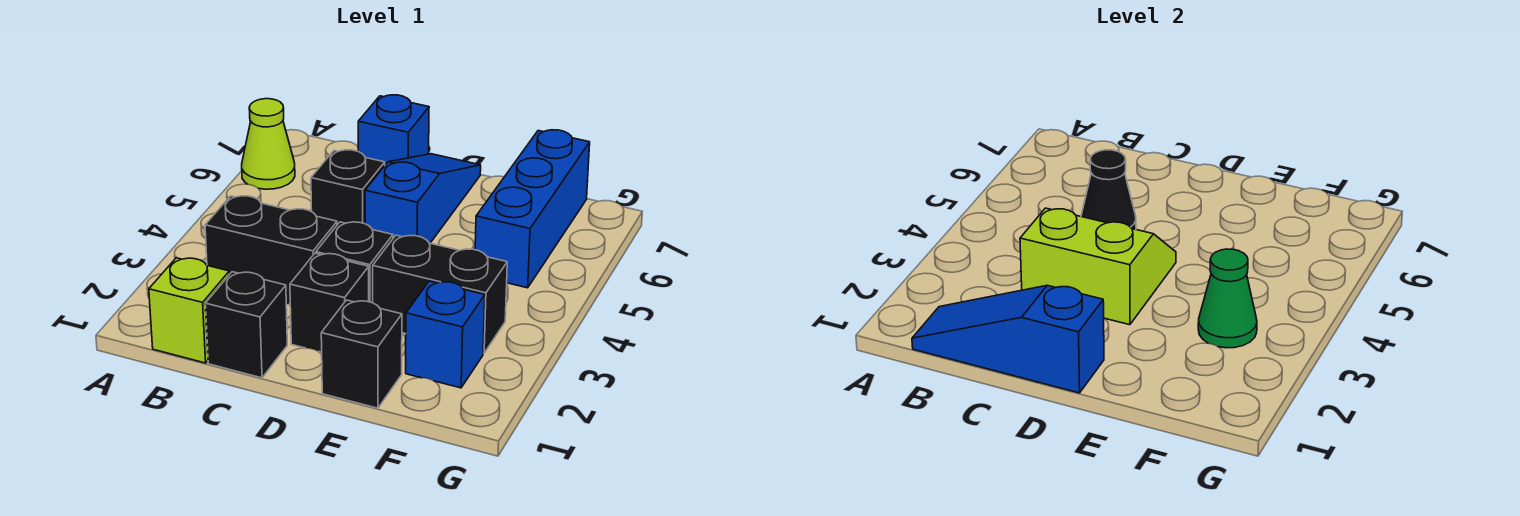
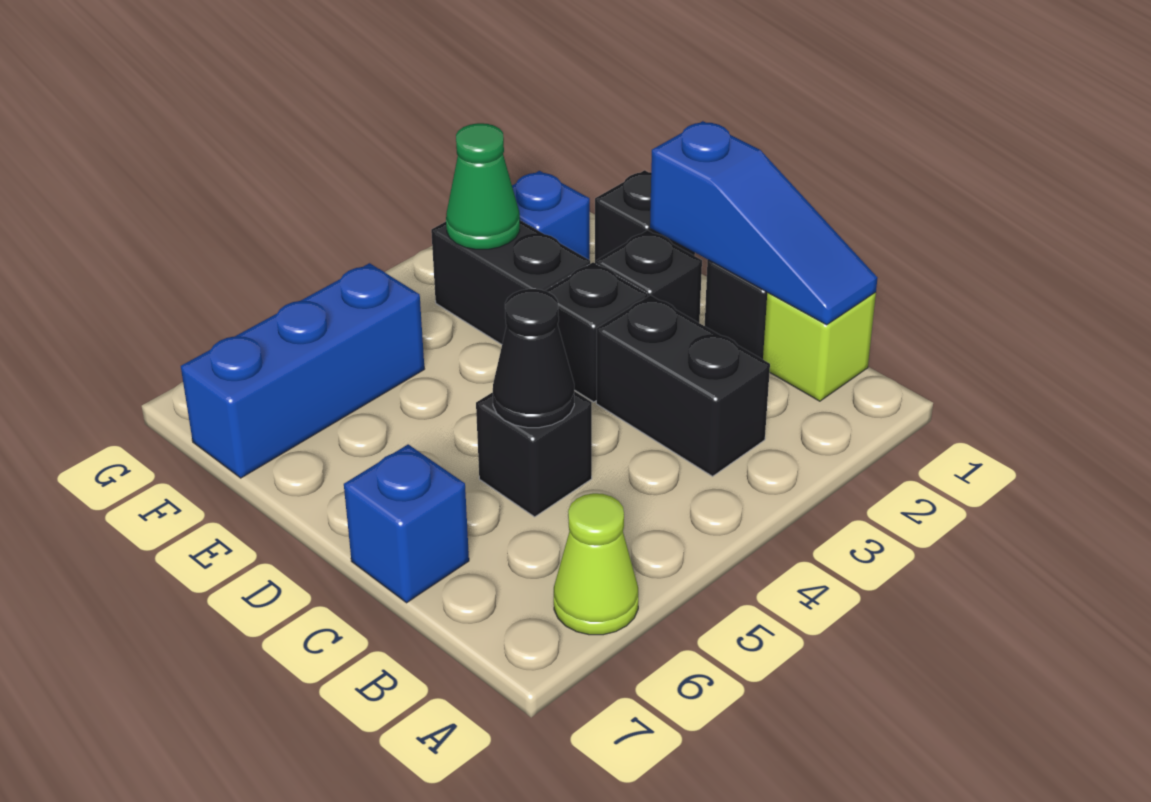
lime slope C3:D4 level 2 top 3 -> none
blue slope D5:D7 level 1 top 5 -> none

